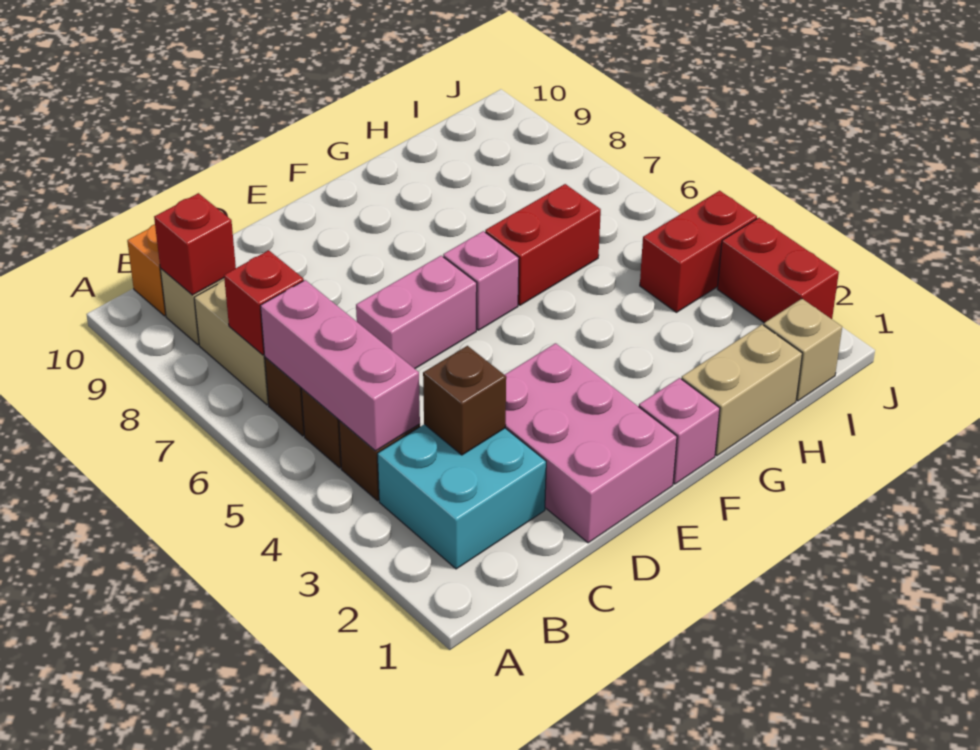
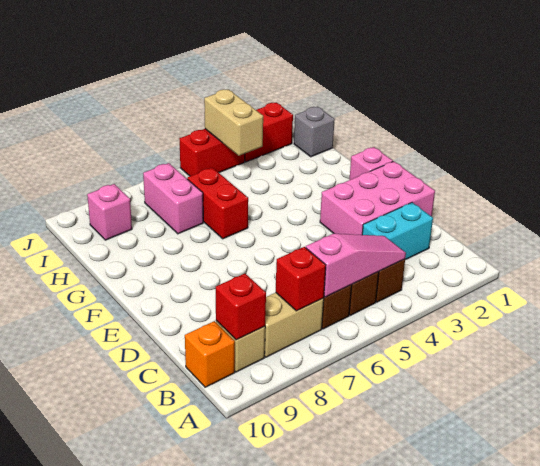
cyan brick B2:C3 level 1 -> cyan brick C2:C3 level 1
pink brick B4:B6 level 2 -> pink slope B4:B6 level 2 top 6
brown brick C3 level 2 -> none
pink brick D6:E6 level 1 -> pink brick H7:I7 level 1
pink brick F6 level 1 -> pink brick I9 level 1
tan brick G1:H1 level 1 -> tan brick I4:J4 level 2
tan brick I1 level 1 -> grey brick I1 level 1
red brick I4:J4 level 1 -> red brick J4:J5 level 1

